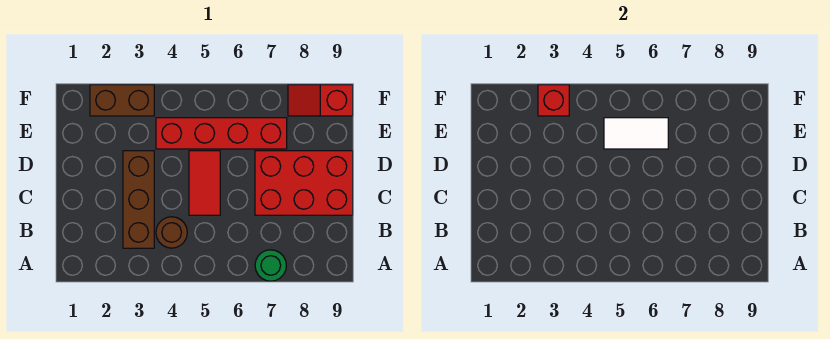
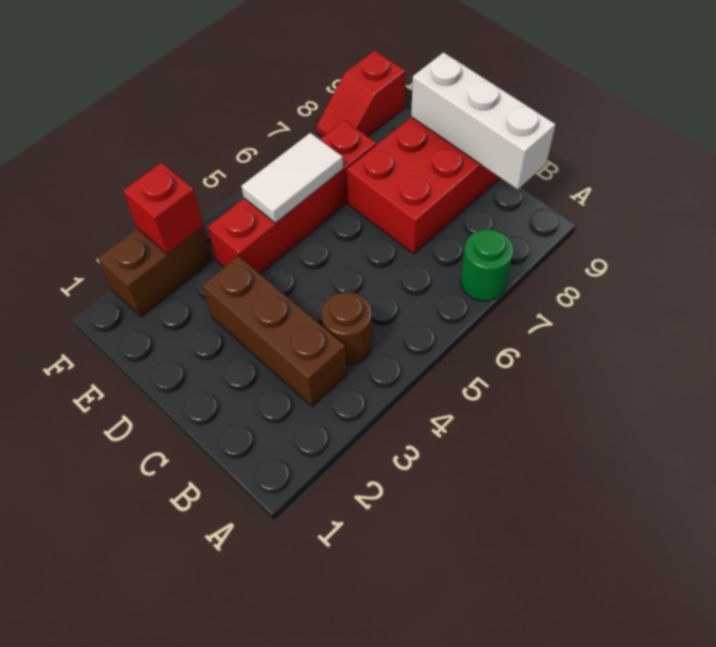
none -> white brick B9:D9 level 2
red tile C5:D5 level 1 -> none

